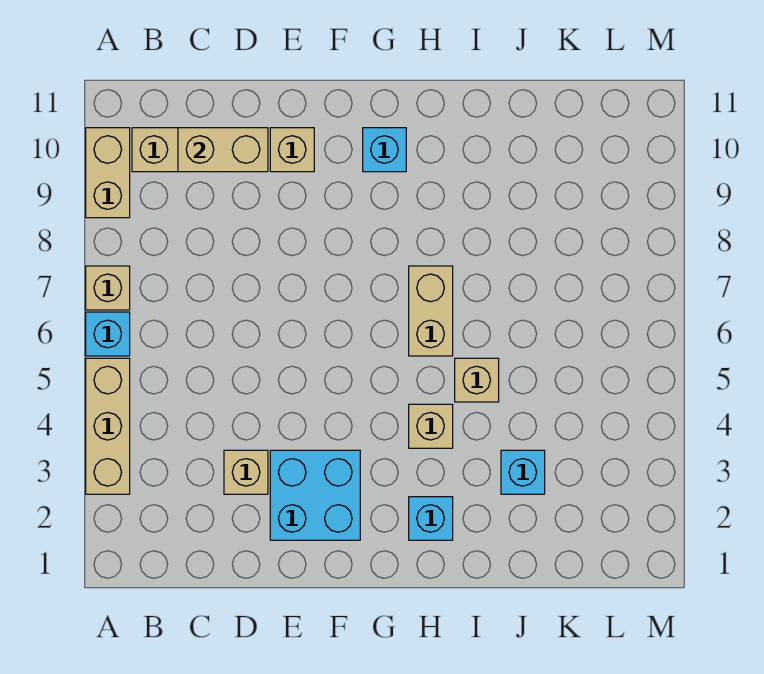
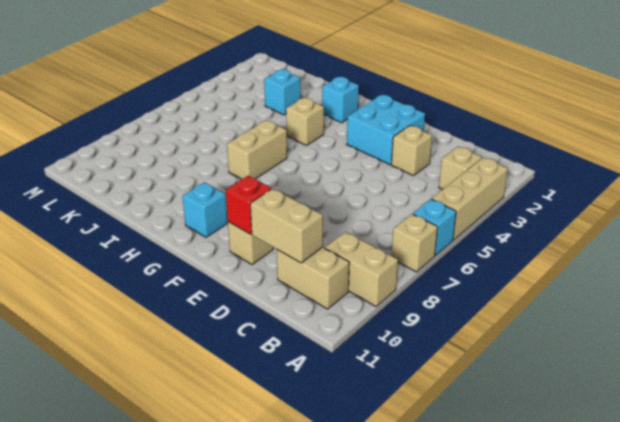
tan brick A9:A10 level 1 -> tan brick A9:B9 level 1
none -> red brick E10 level 2
tan brick I5 level 1 -> tan brick B3 level 1

